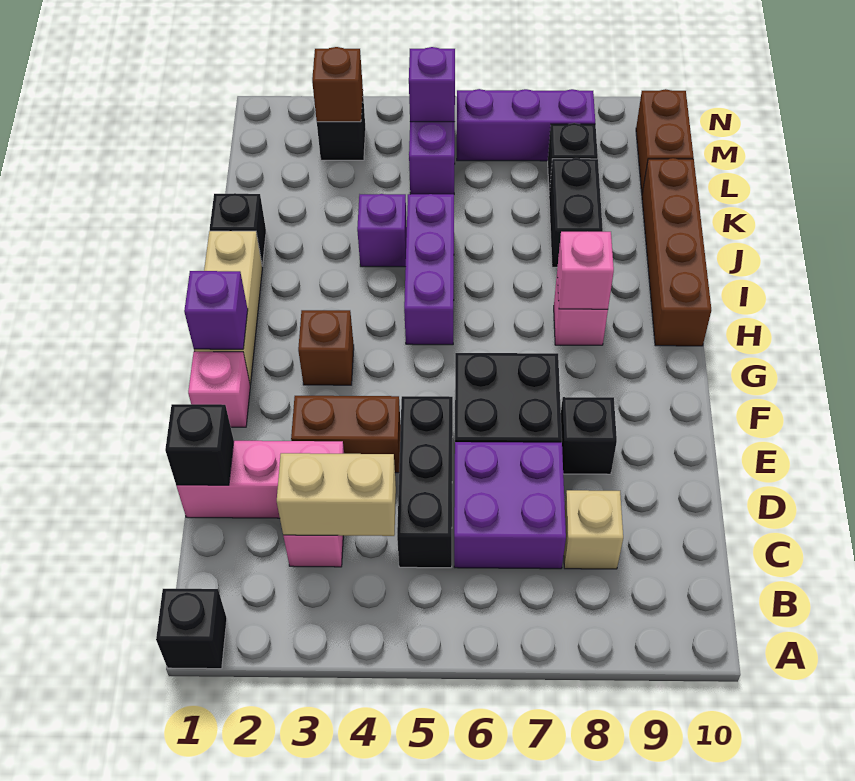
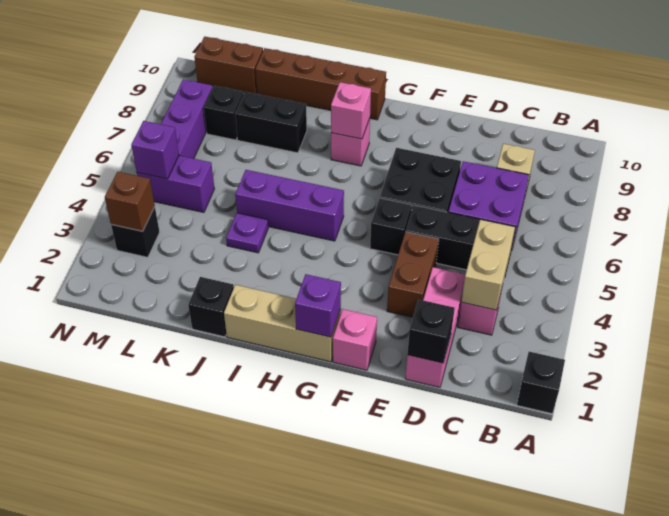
black brick E8 level 1 -> black brick F5 level 1
brown brick G3 level 1 -> none
purple brick J4 level 1 -> purple plate J4 level 1

